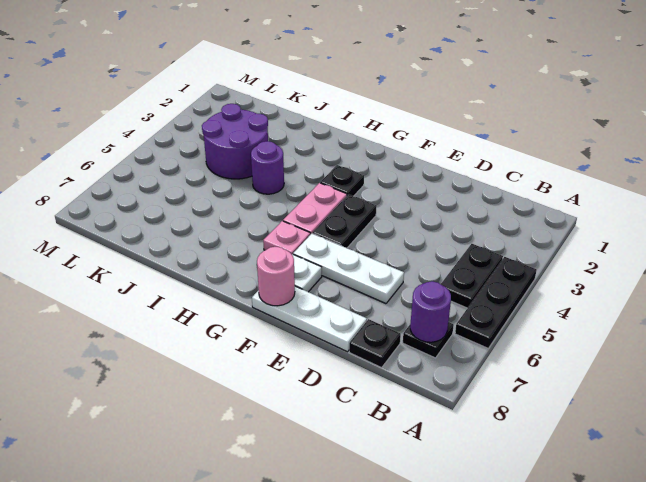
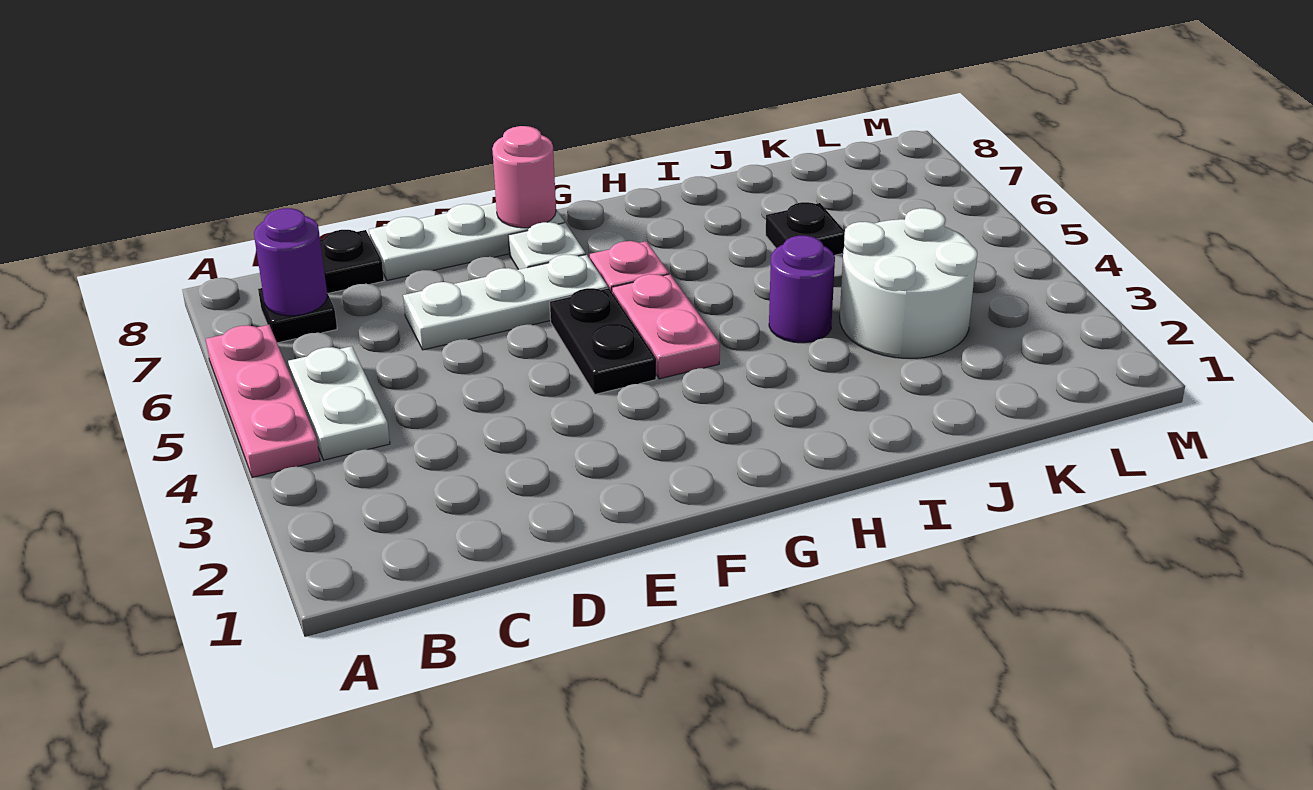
black plate A4:A6 level 1 -> pink plate A4:A6 level 1
black plate B4:B5 level 1 -> white plate B4:B5 level 1
black plate G3 level 1 -> black plate J6 level 1
purple round brick J3:K4 level 1 -> white round brick J3:K4 level 1

